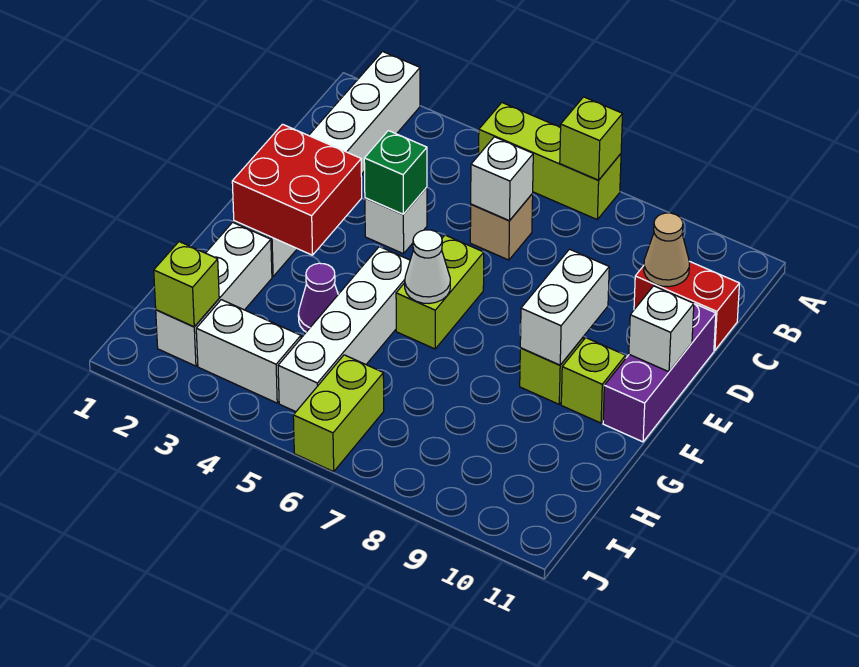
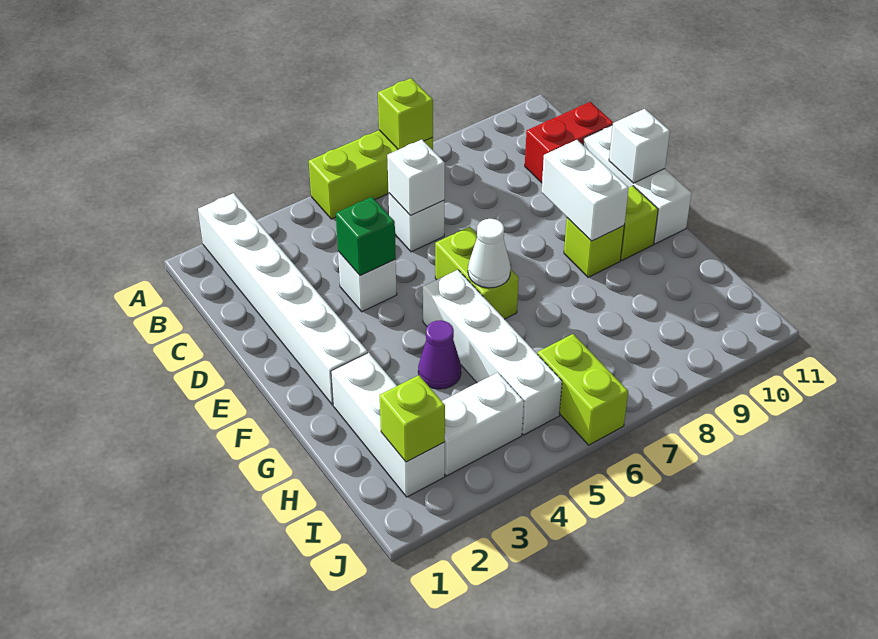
tan brick C6 level 1 -> white brick C6 level 1
tan cone C10 level 2 -> none
purple brick D11:F11 level 1 -> white brick D11:F11 level 1
red brick E2:F3 level 2 -> none

